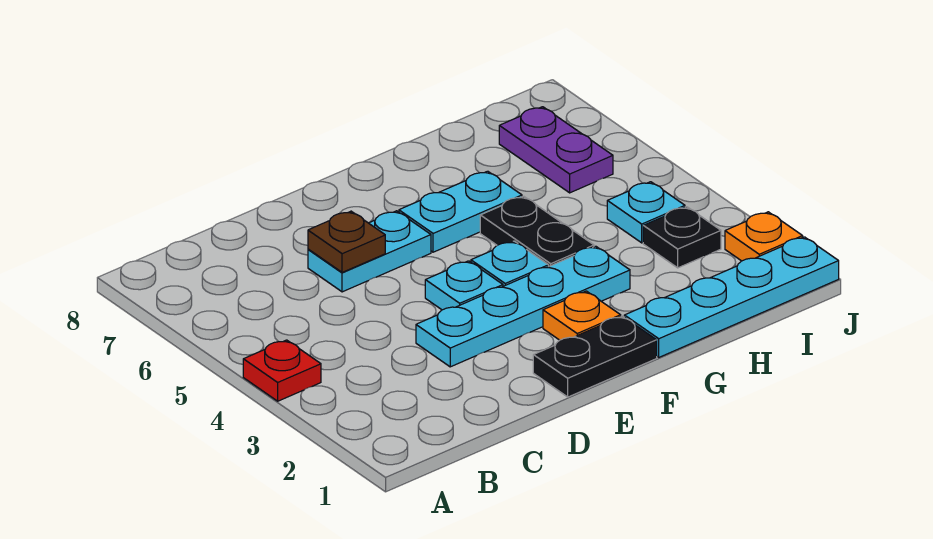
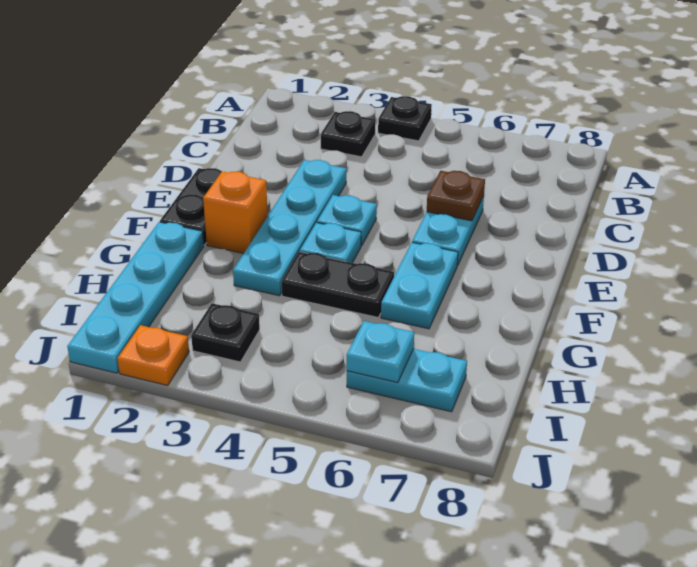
red plate A4 level 1 -> black plate A4 level 1
none -> black plate B3 level 1
orange plate F2 level 1 -> orange brick F2 level 1
cyan plate I4 level 1 -> cyan plate I6 level 2
purple plate I6:I7 level 1 -> cyan plate I6:I7 level 1

